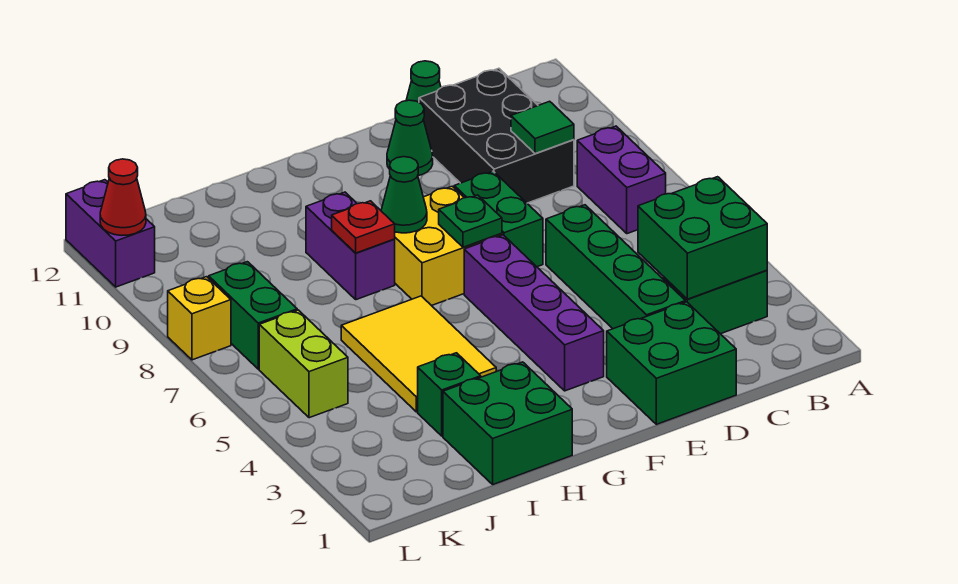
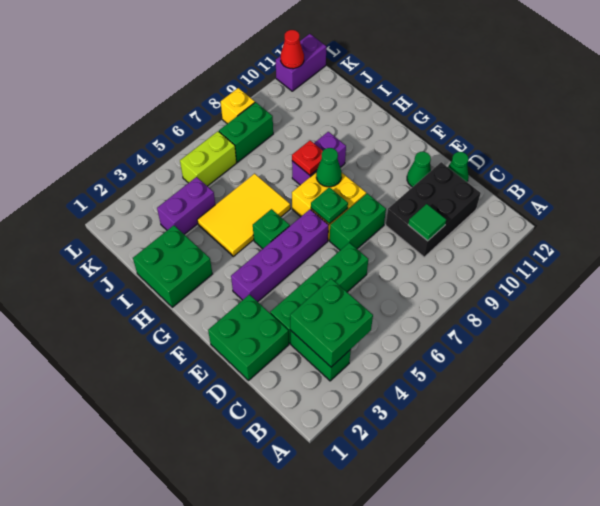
purple brick B7:B8 level 1 -> purple brick J3:J4 level 1
green brick I3 level 1 -> green brick G5 level 1

